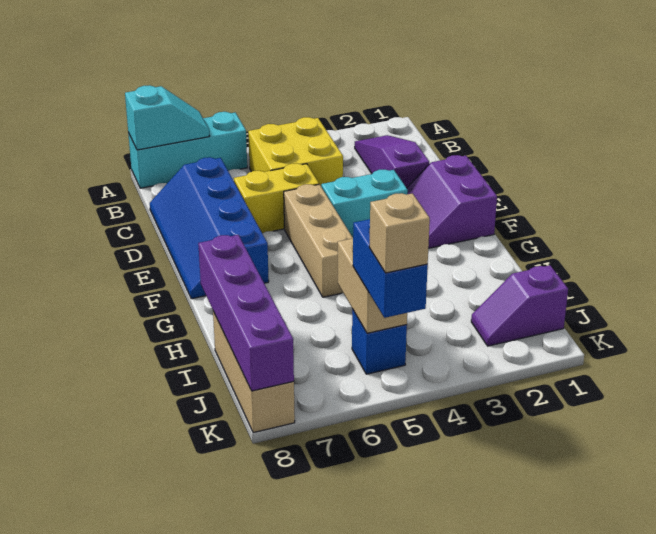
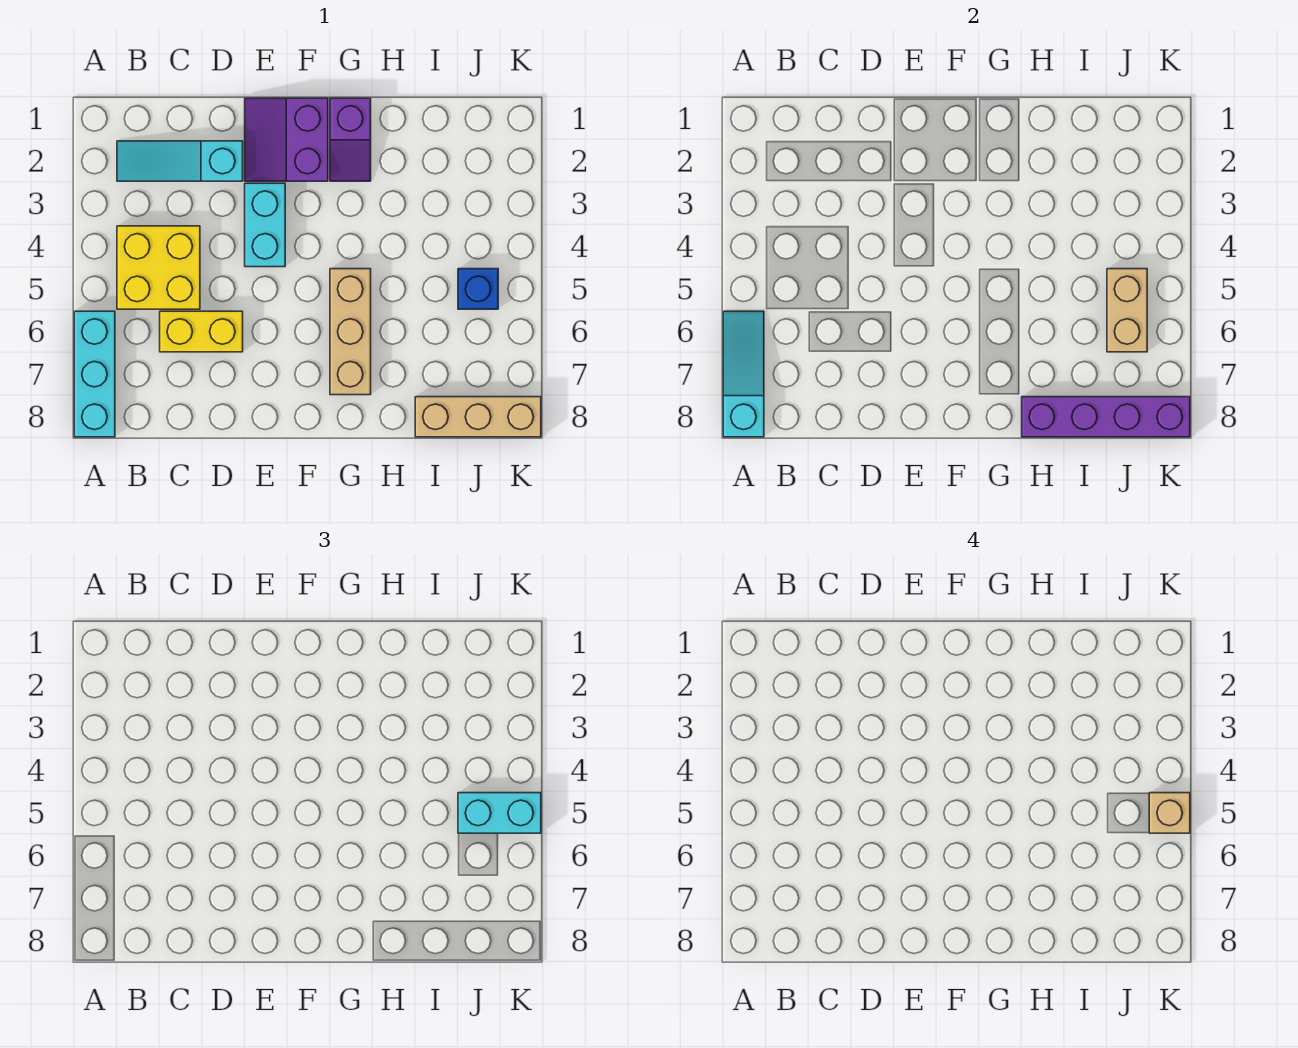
cyan slope A7:A8 level 2 top 8 -> cyan slope A6:A8 level 2 top 8
purple slope B2:D2 level 1 top D -> cyan slope B2:D2 level 1 top D
blue slope C7:F8 level 1 top 7 -> none
yellow brick D5:D6 level 1 -> yellow brick C6:D6 level 1
purple slope E1:F2 level 1 top 1 -> purple slope E1:F2 level 1 top F
tan brick E5:G5 level 1 -> tan brick G5:G7 level 1
tan brick I5:J5 level 2 -> tan brick J5:J6 level 2
purple slope J1:J2 level 1 top 1 -> purple slope G1:G2 level 1 top 1
blue brick J5:K5 level 3 -> cyan brick J5:K5 level 3

